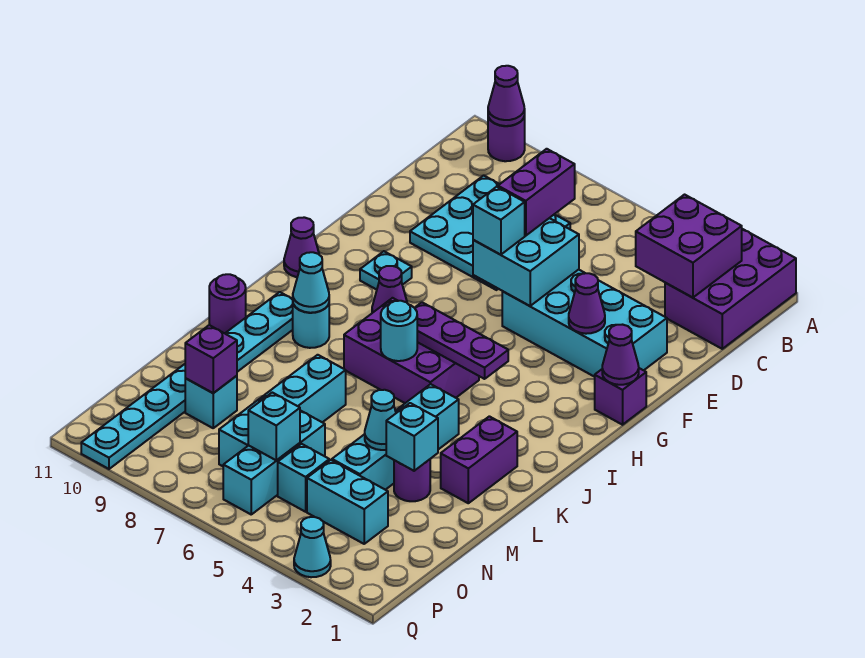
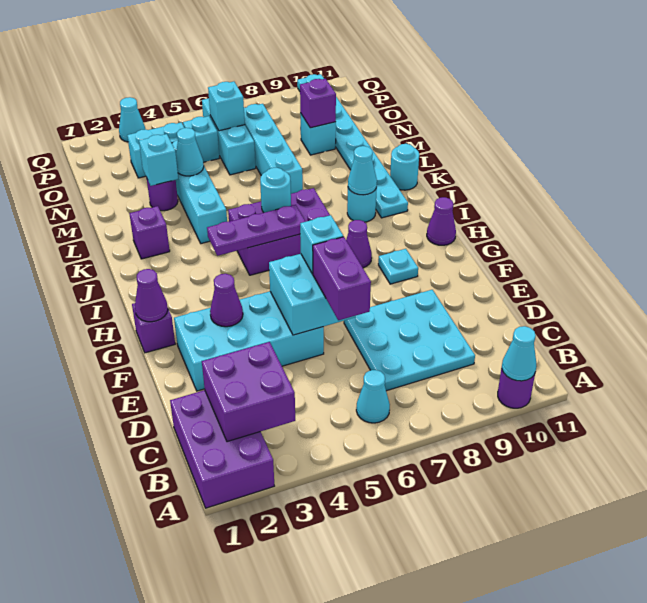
purple cone A10 level 2 -> cyan cone A10 level 2
none -> cyan cone B6 level 1
purple brick K2:L2 level 1 -> purple brick K2 level 1
purple round brick K11 level 1 -> cyan round brick K11 level 1

